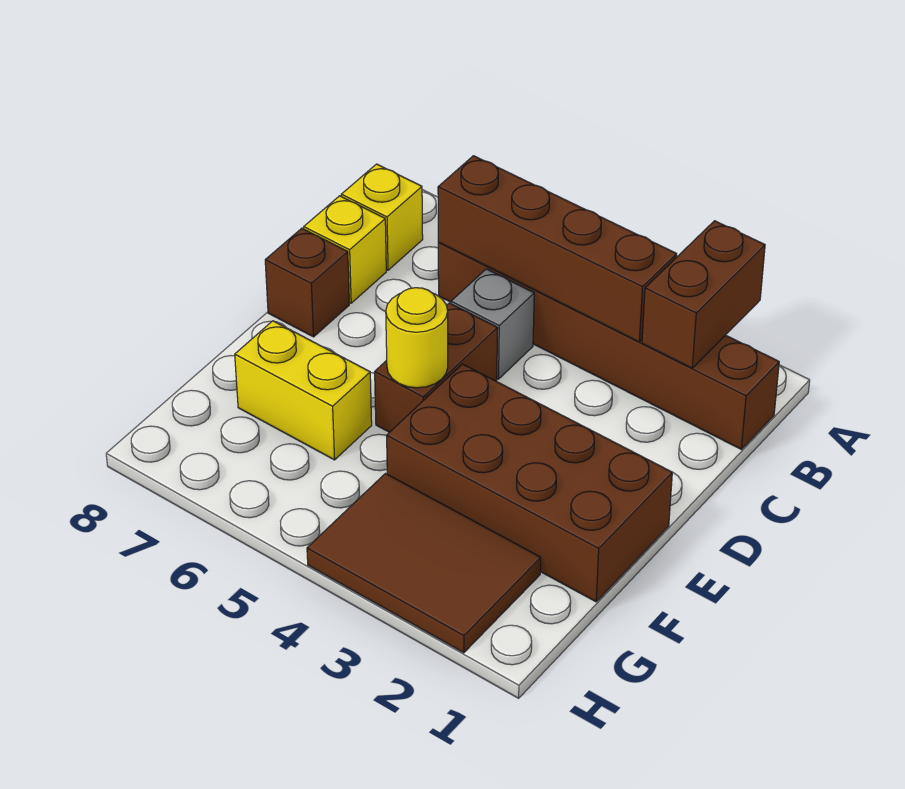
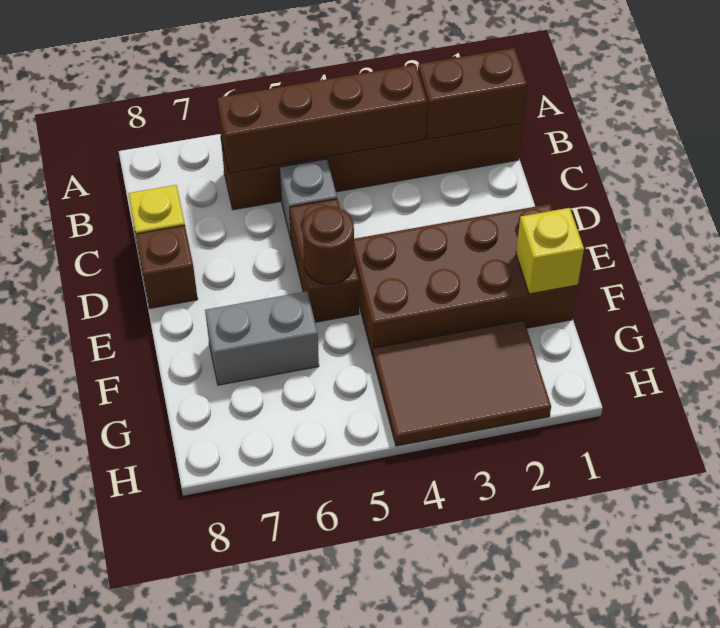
brown brick A2:B2 level 2 -> brown brick B1:B2 level 2
yellow brick B8 level 1 -> yellow brick F1 level 2
yellow round brick E5 level 2 -> brown round brick E5 level 2
yellow brick F6:F7 level 1 -> grey brick F6:F7 level 1

